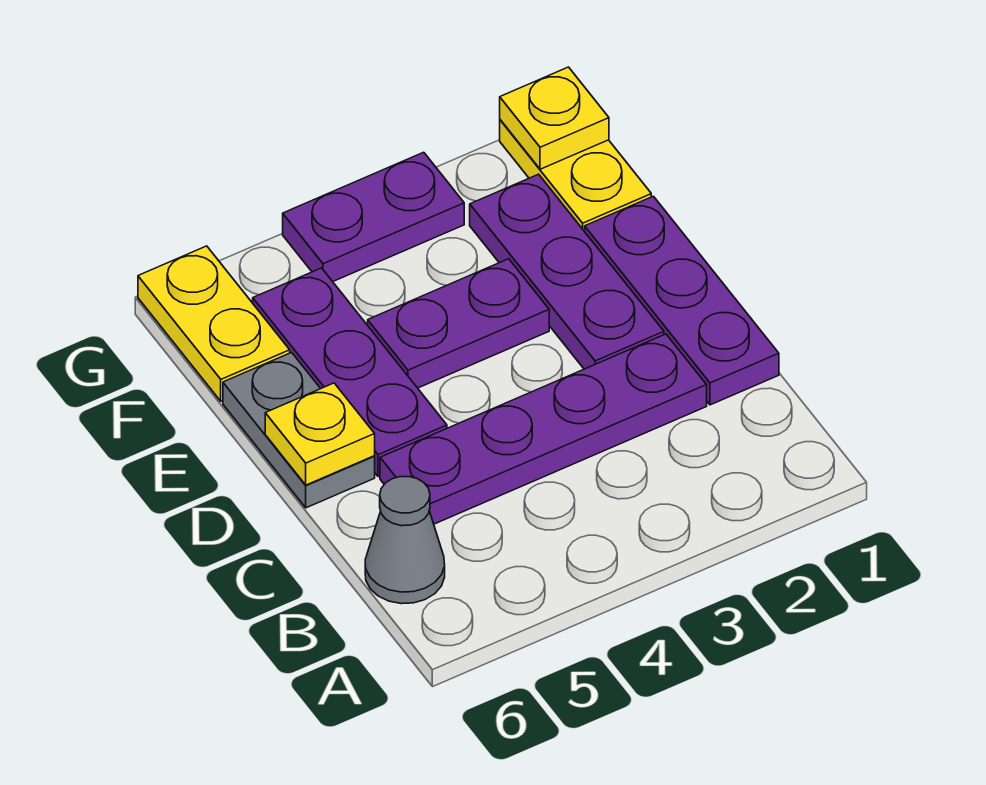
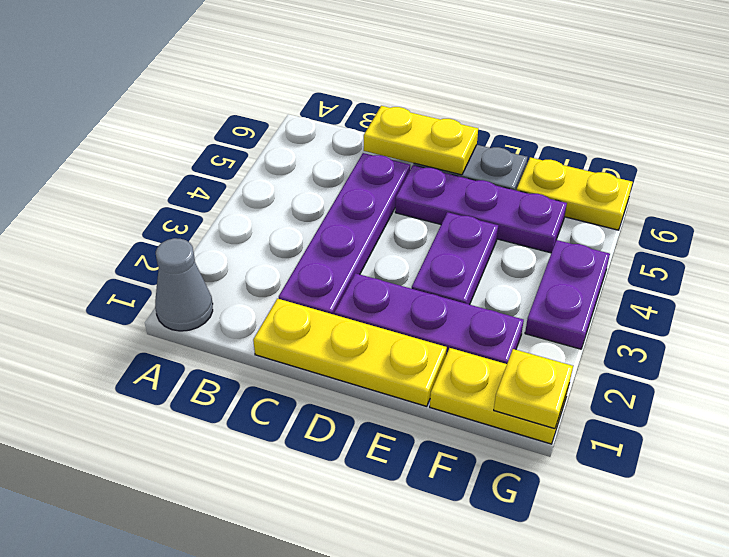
grey cone B6 level 1 -> grey cone A1 level 1
purple plate C1:E1 level 1 -> yellow plate C1:E1 level 1
yellow plate D6 level 2 -> yellow plate C6:D6 level 2

